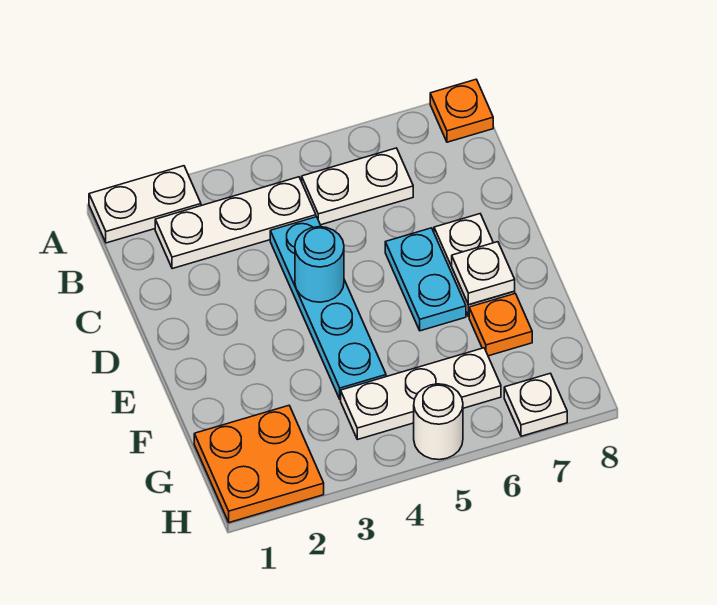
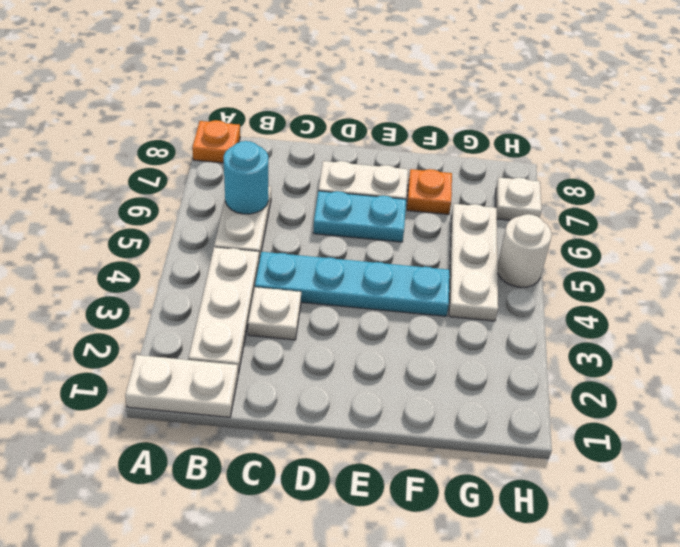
white plate A1:A2 level 1 -> white plate A1:B1 level 1
cyan round brick D4 level 2 -> cyan round brick B6 level 2
white plate E7 level 2 -> white plate C3 level 1
orange plate G1:H2 level 1 -> none

